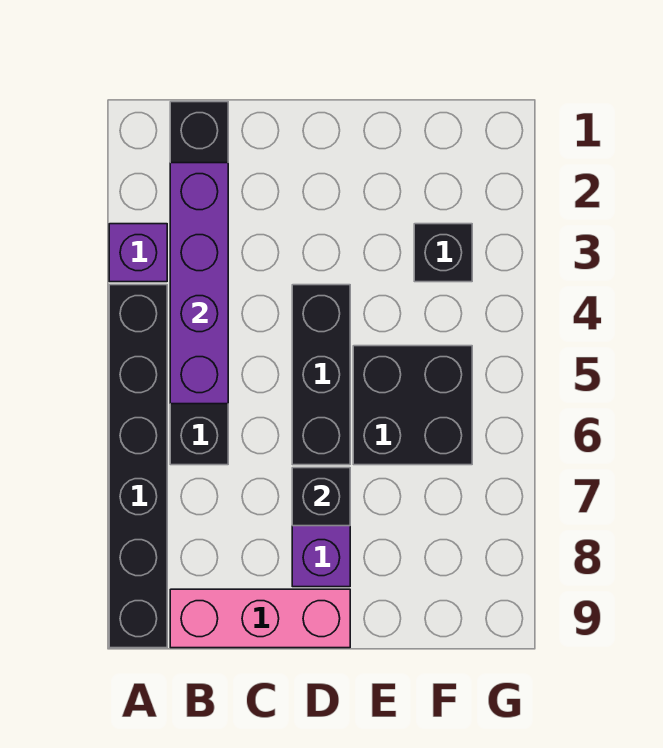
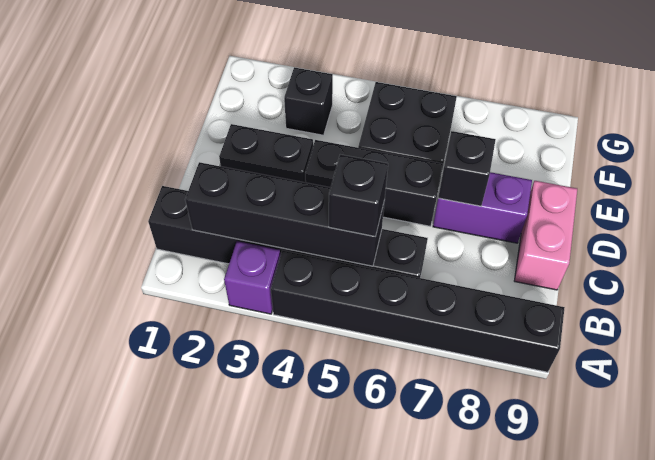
purple brick B2:B5 level 2 -> black brick B2:B5 level 2
none -> black brick B5 level 3
pink brick B9:D9 level 1 -> pink brick C9:D9 level 1
none -> black brick D2:D3 level 1

